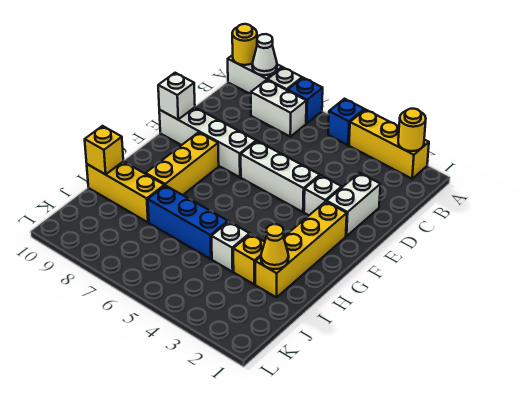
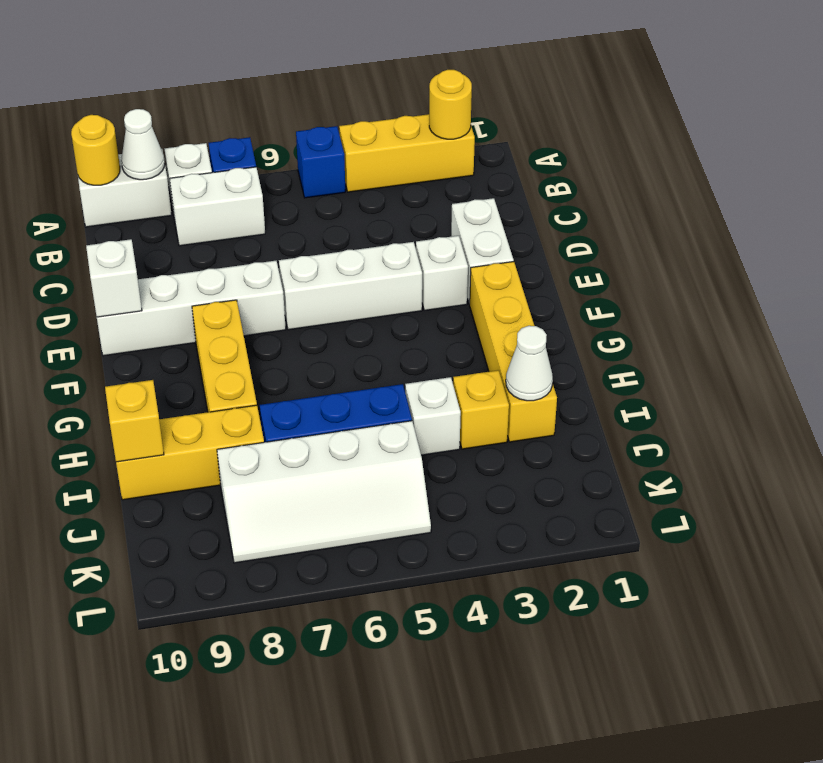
yellow cone I2 level 2 -> white cone I2 level 2
none -> white slope J5:K8 level 1 top J

